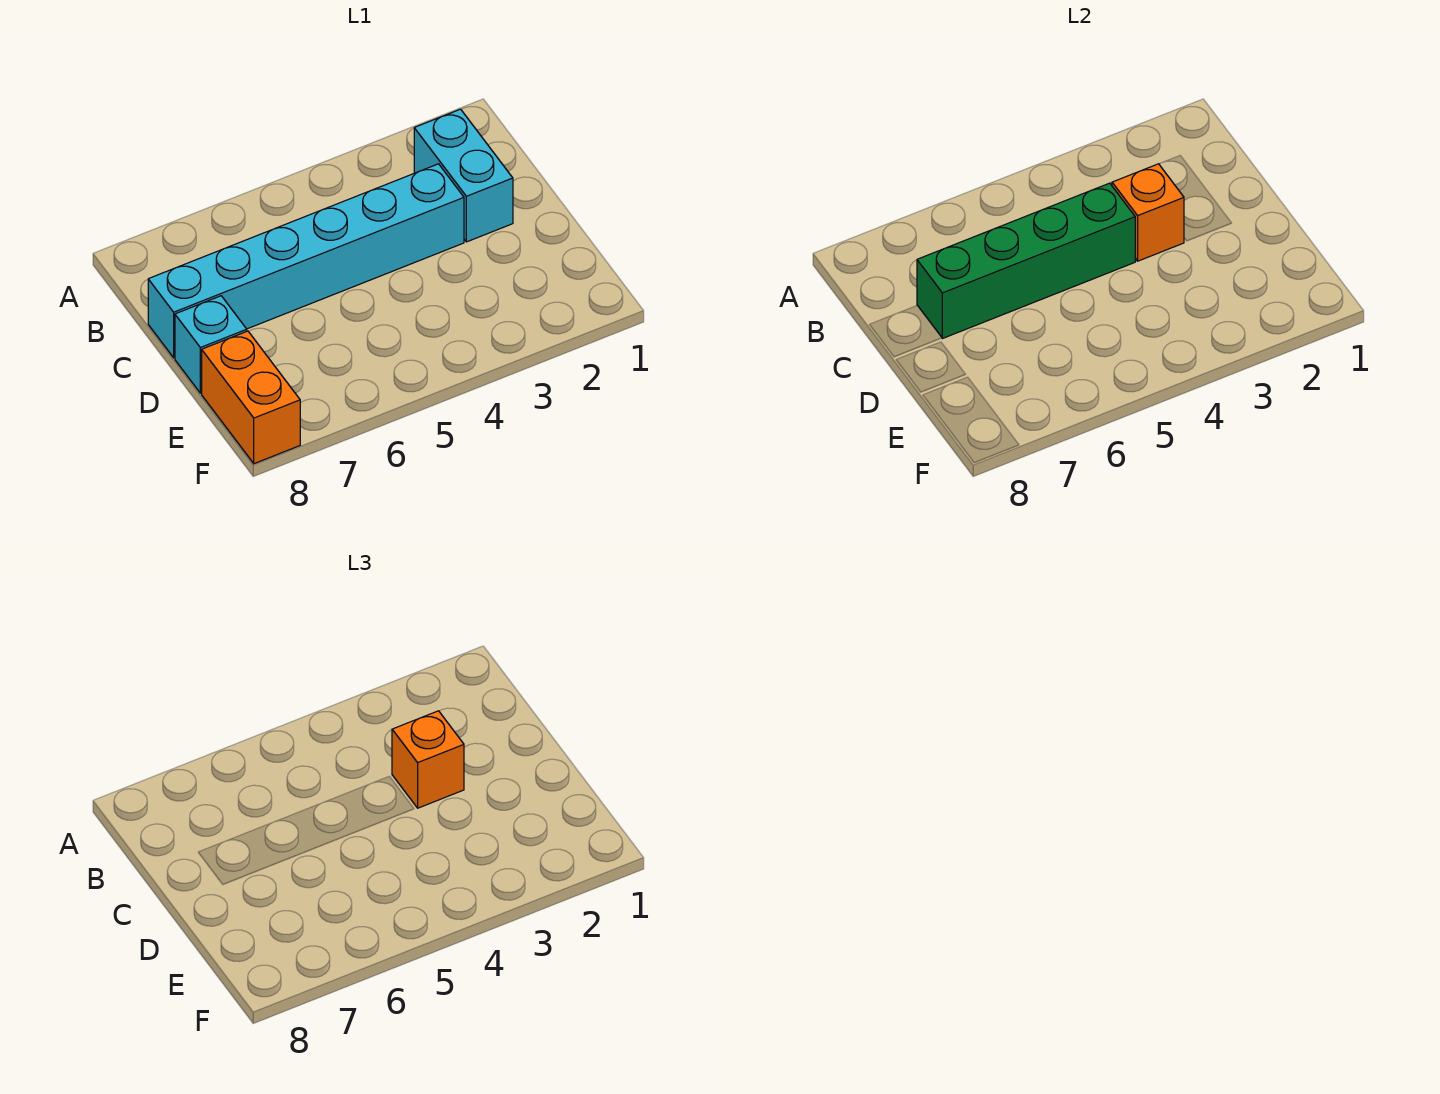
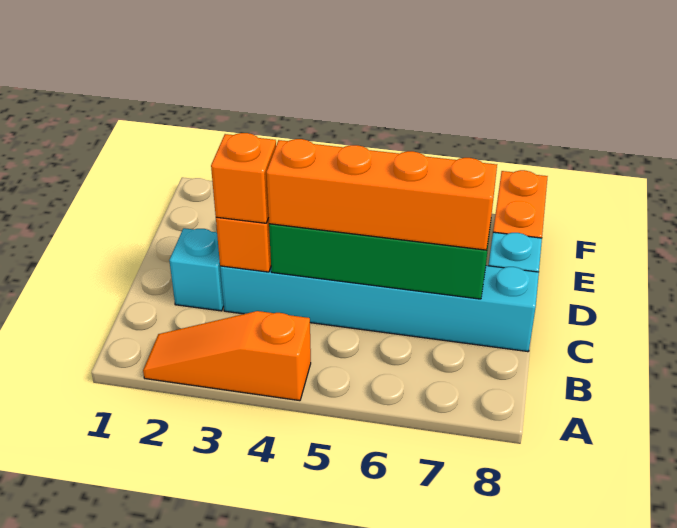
none -> orange slope A2:A4 level 1 top 4
cyan brick B2:C2 level 1 -> cyan brick C2 level 1
none -> orange brick C4:C7 level 3

